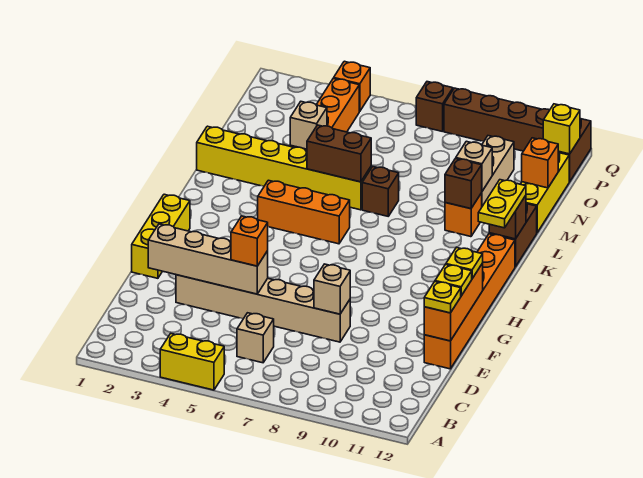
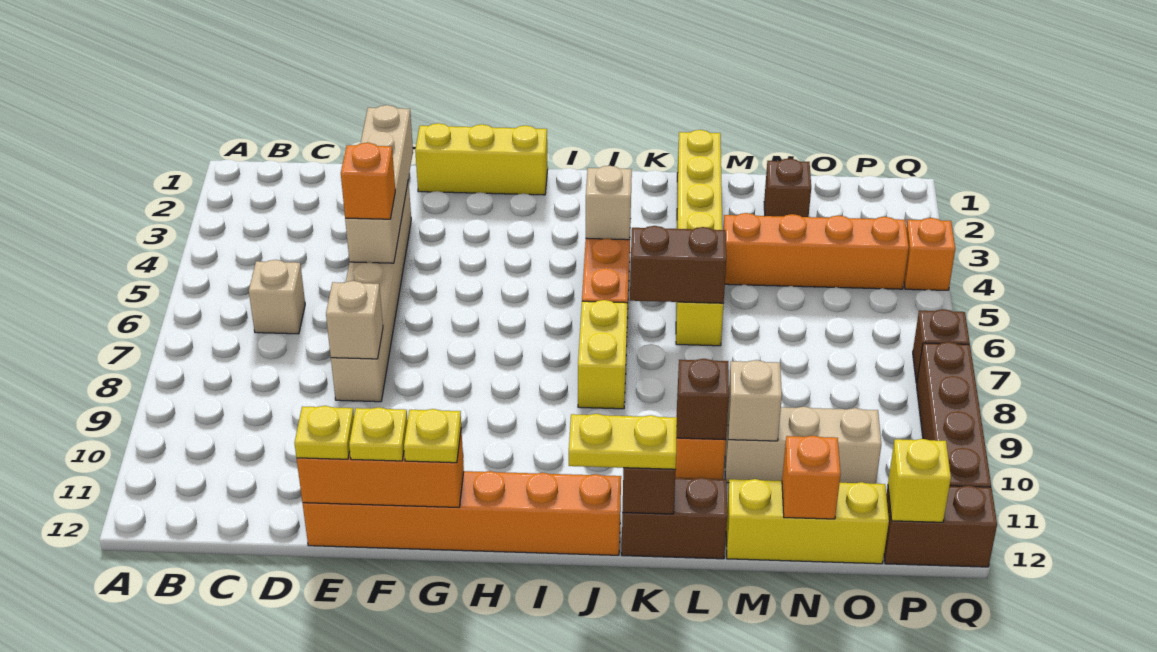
yellow brick A4:A5 level 1 -> yellow brick J7:J8 level 1
brown brick L5:L6 level 2 -> brown brick K6:L6 level 2
brown brick L7 level 1 -> brown brick N2 level 1
tan brick M4 level 2 -> tan brick J4 level 2

